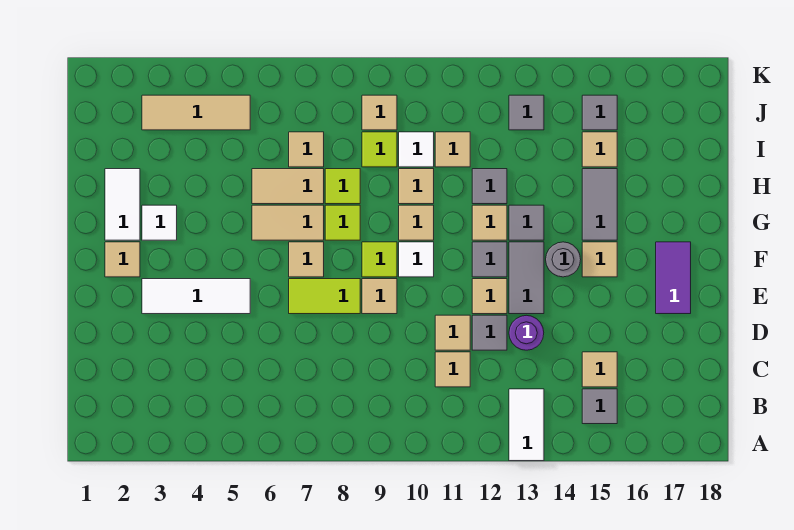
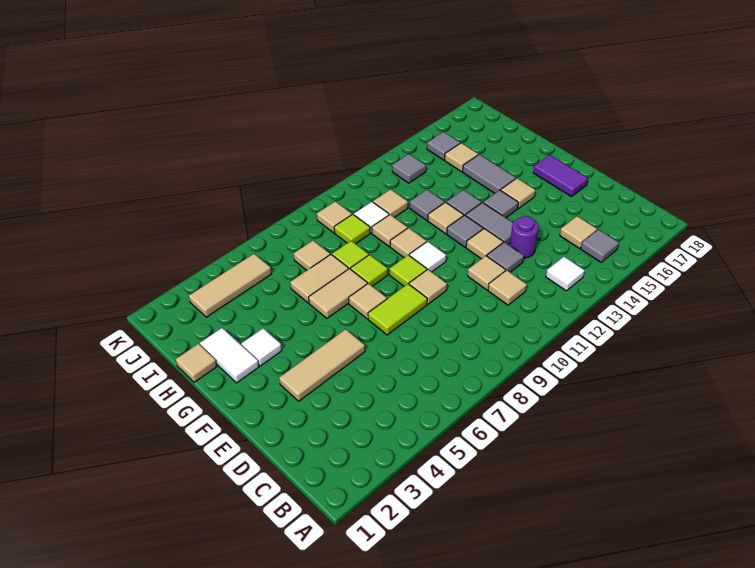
white tile A13:B13 level 1 -> white tile B13 level 1
white tile E3:E5 level 1 -> tan tile E3:E5 level 1
tan tile F2 level 1 -> tan tile H1 level 1
grey round brick F14 level 1 -> grey tile F14 level 1

